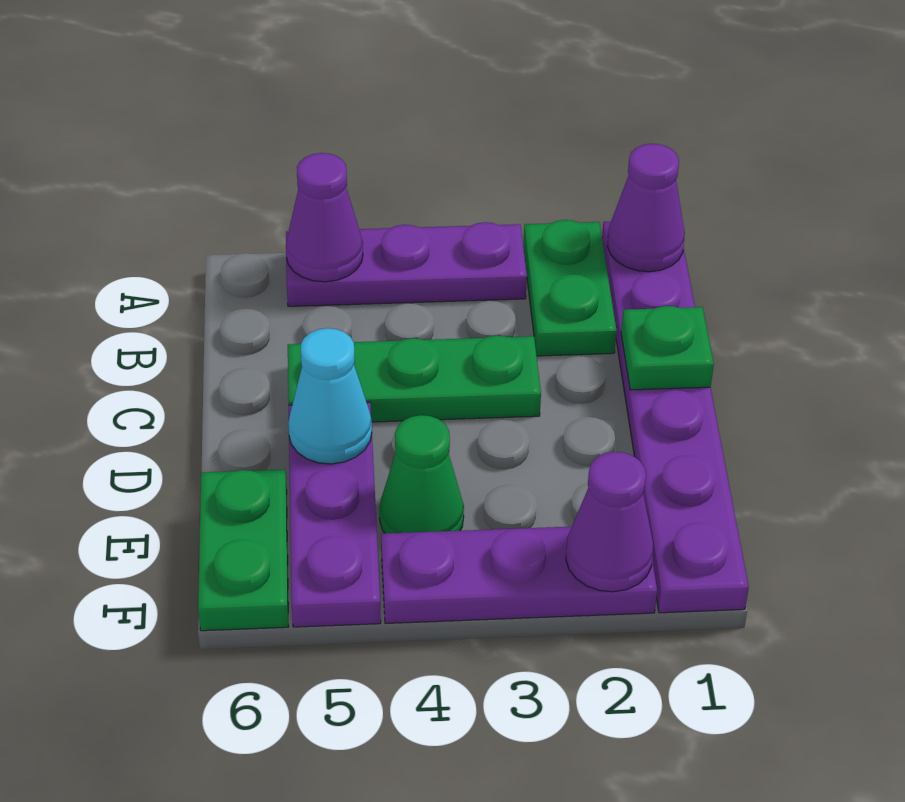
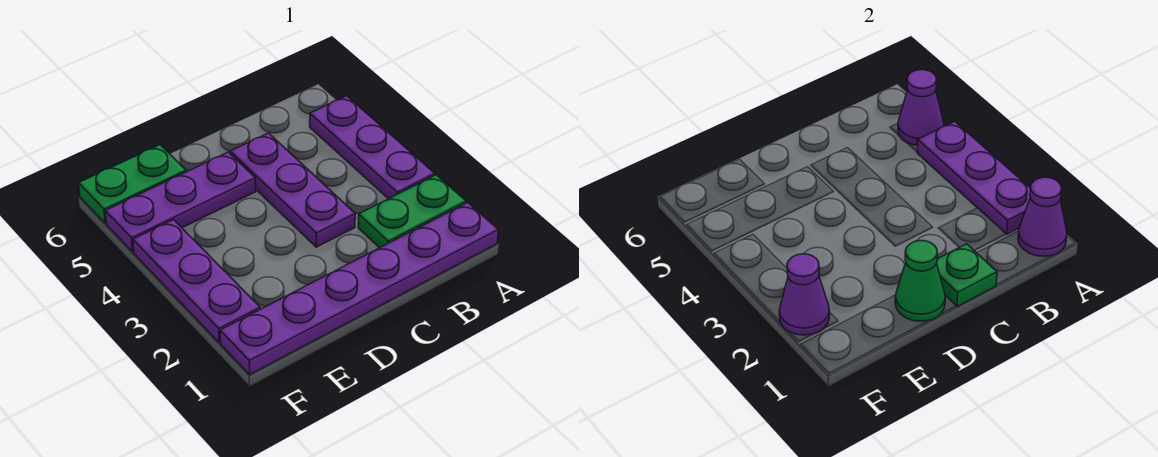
none -> purple plate A2:A4 level 2
green plate C3:C5 level 1 -> purple plate C3:C5 level 1
cyan cone D5 level 2 -> none
green cone E4 level 1 -> green cone D1 level 2

